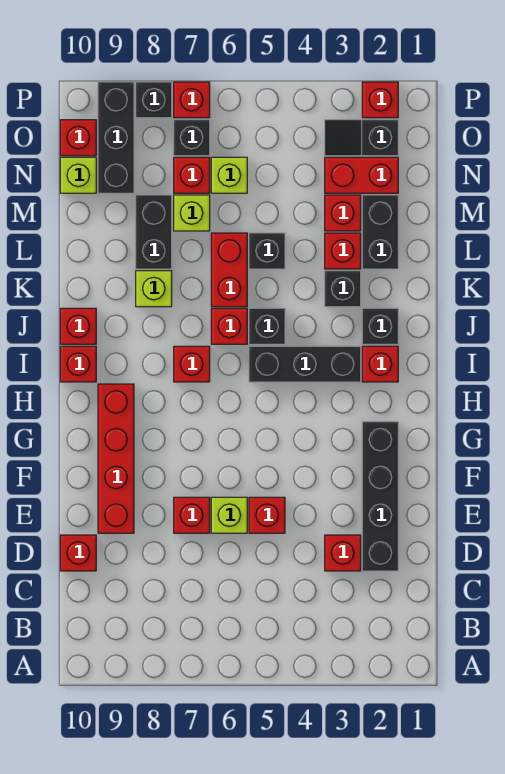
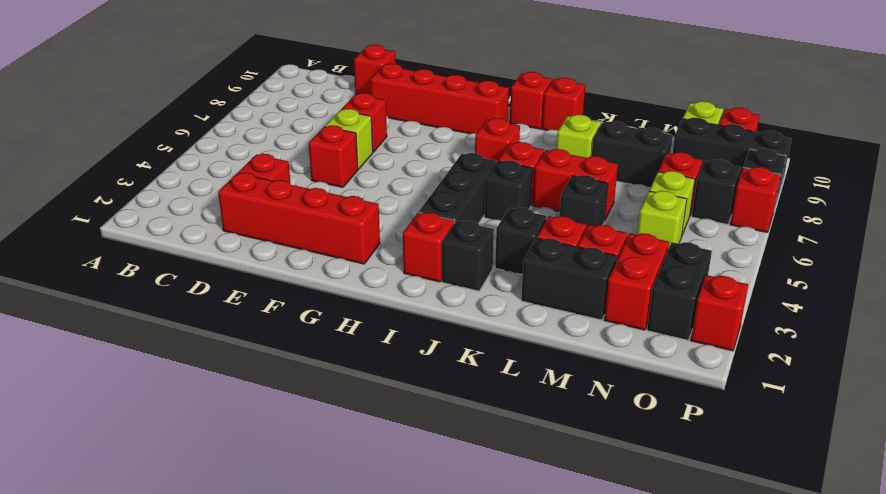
black brick D2:G2 level 1 -> red brick D2:G2 level 1
lime brick M7 level 1 -> lime brick N5 level 1
black slope O2:O3 level 1 top 2 -> black brick O2:O3 level 1

